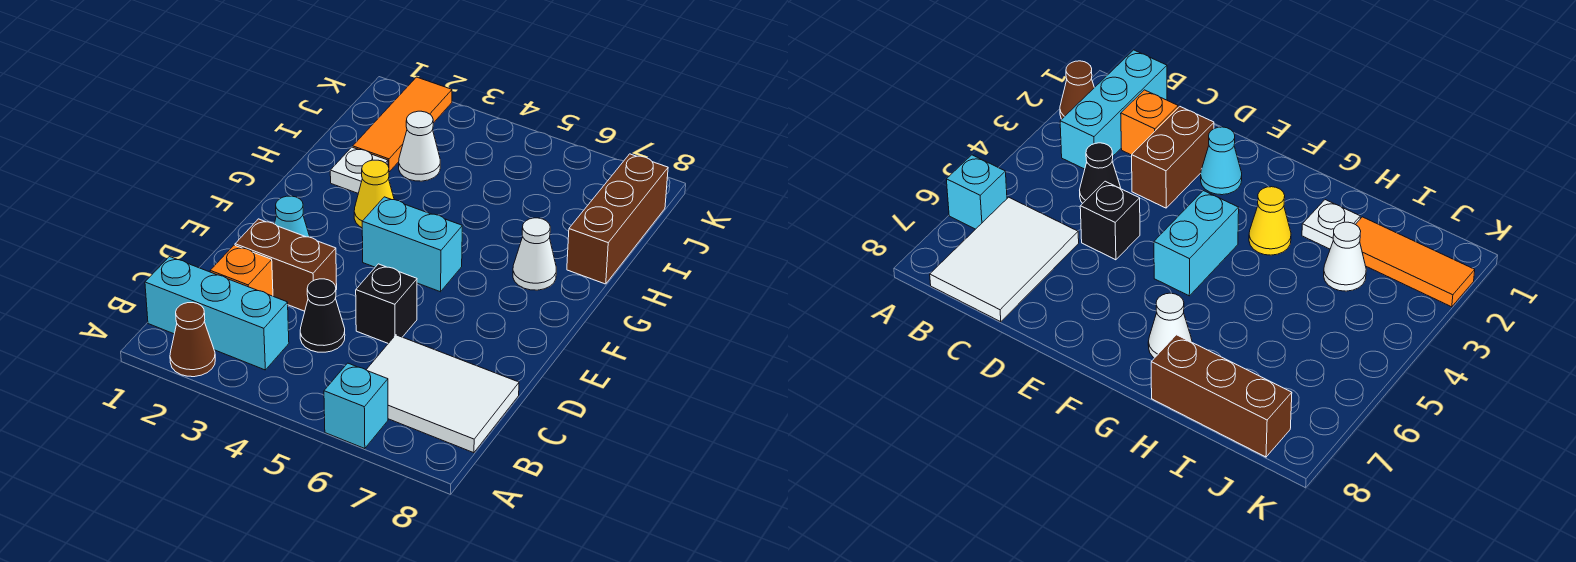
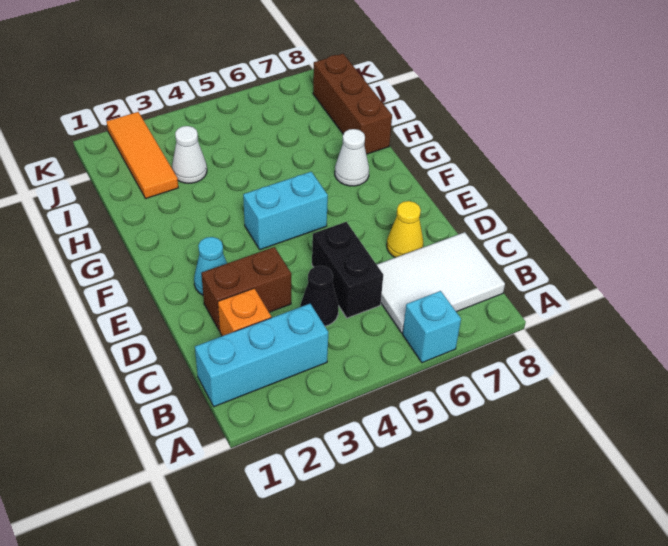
brown cone A2 level 1 -> none
black brick D5 level 1 -> black brick C5:D5 level 1
yellow cone G3 level 1 -> yellow cone D7 level 1
white plate H2 level 1 -> none

